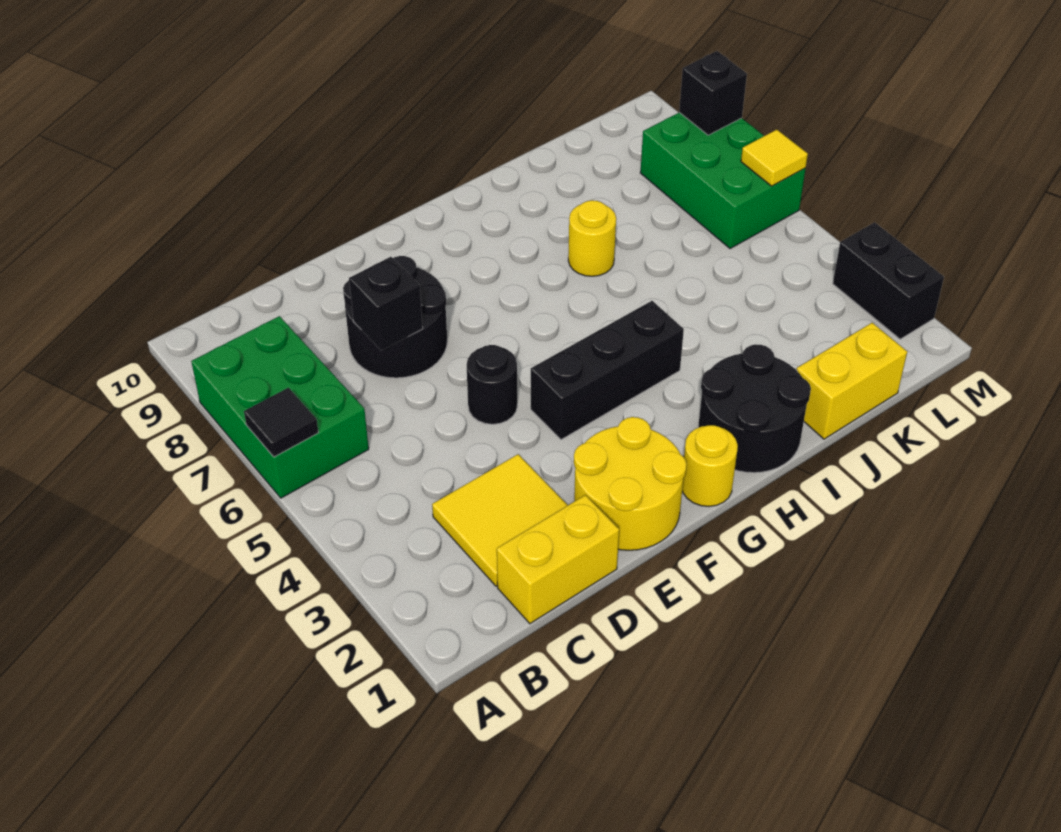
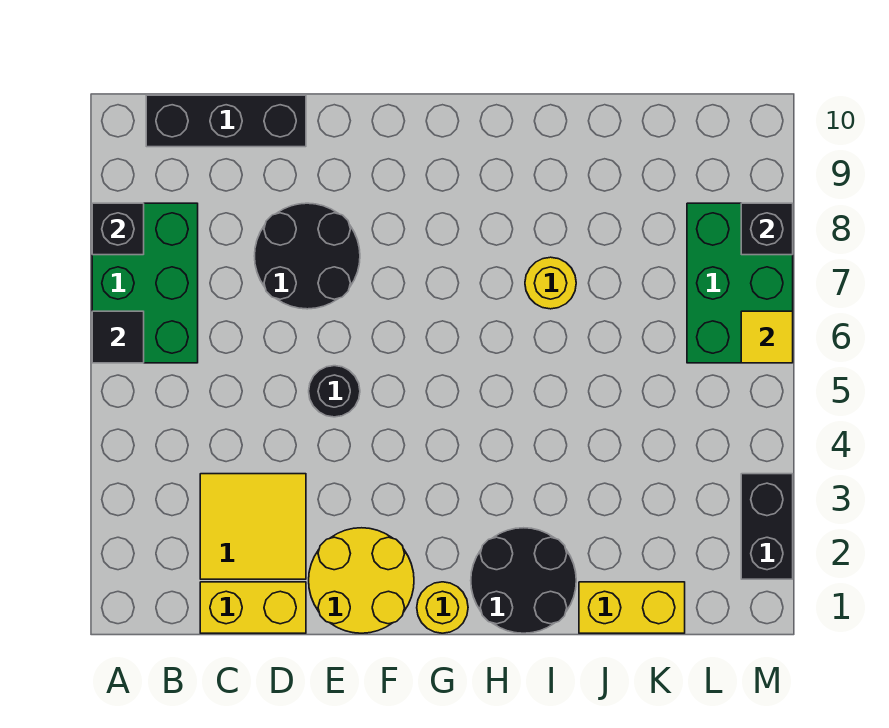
black brick D7 level 2 -> black brick A8 level 2
black brick F4:H4 level 1 -> black brick B10:D10 level 1

